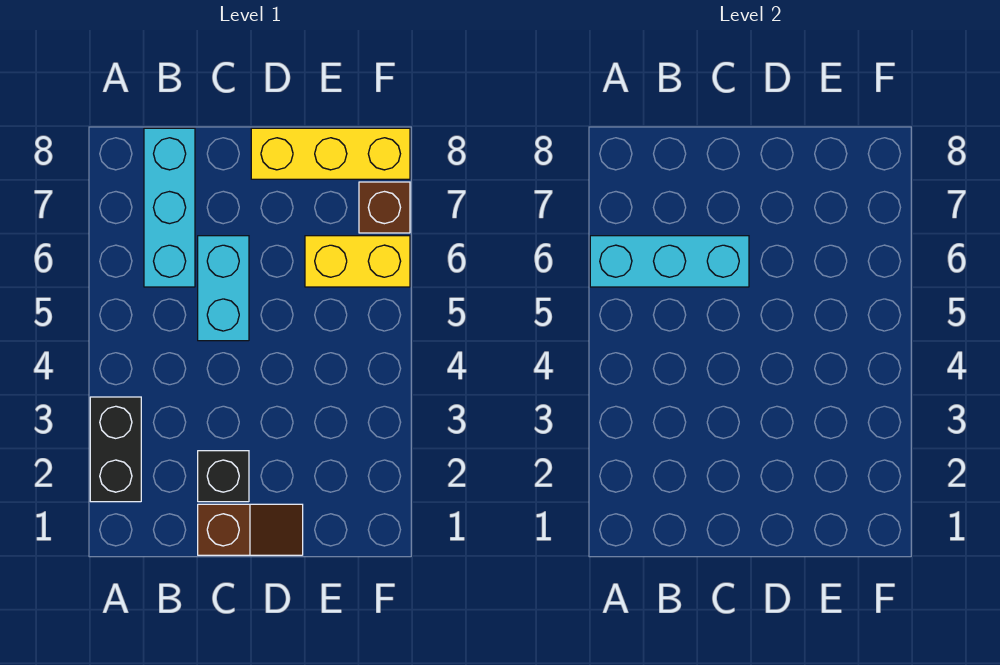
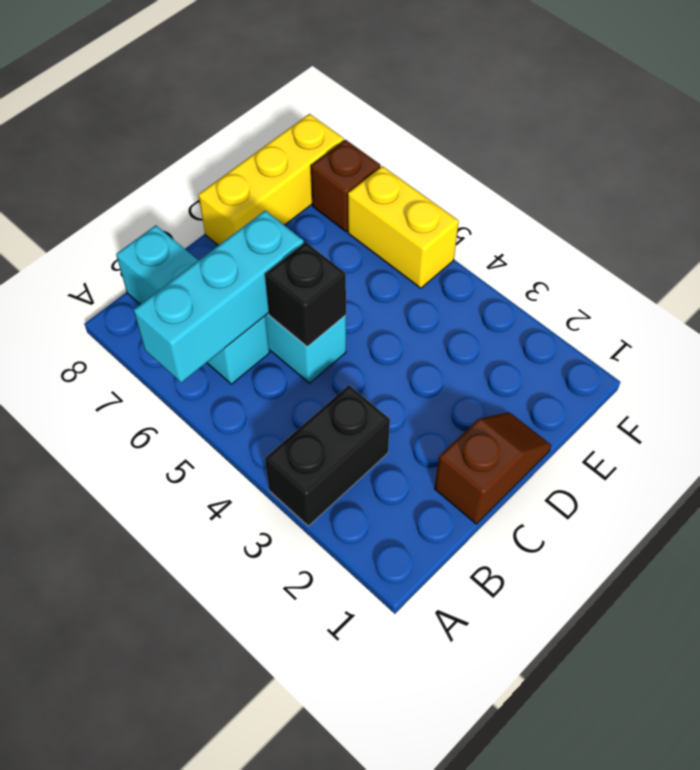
black brick A2:A3 level 1 -> black brick A3:B3 level 1
black brick C2 level 1 -> black brick C5 level 2
yellow brick E6:F6 level 1 -> yellow brick F5:F6 level 1

